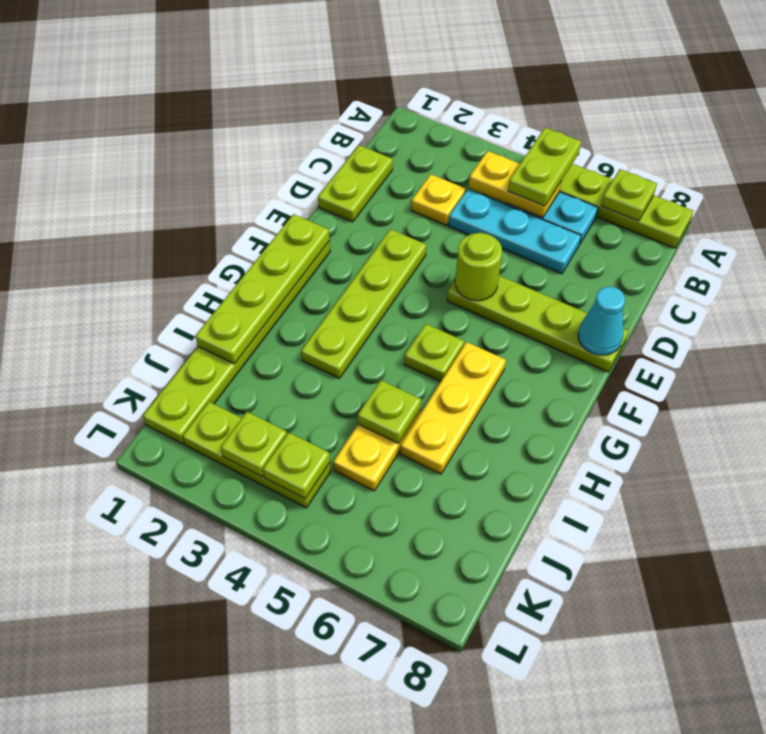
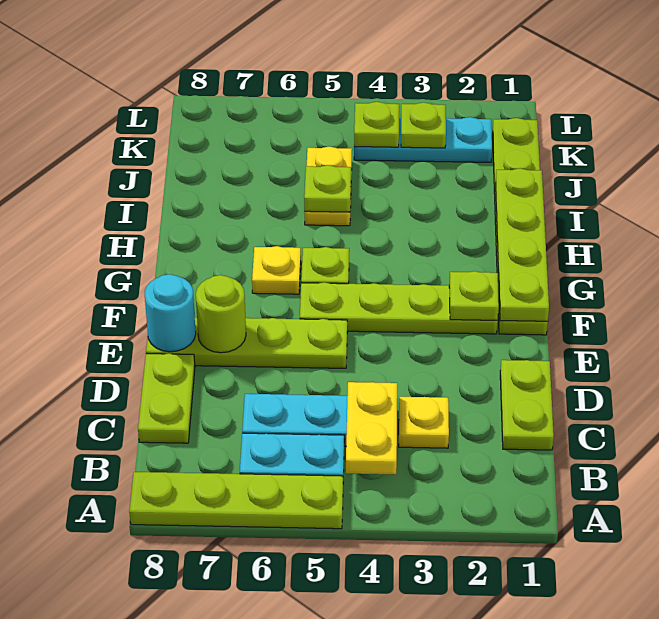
lime plate A5:B5 level 3 -> lime plate C8:D8 level 1
lime plate A7 level 2 -> lime plate F2 level 2
yellow plate B4:B5 level 2 -> yellow plate B4:C4 level 2
lime plate E3:H3 level 1 -> lime plate F2:F5 level 1
lime round brick E5 level 2 -> lime round brick E7 level 2
cyan cone E8 level 2 -> cyan round brick E8 level 2
yellow plate G6:I6 level 1 -> yellow plate G6 level 1
lime plate K2:K4 level 1 -> cyan plate K2:K4 level 1

